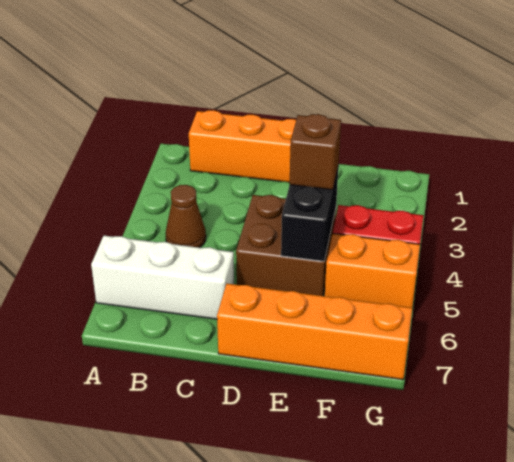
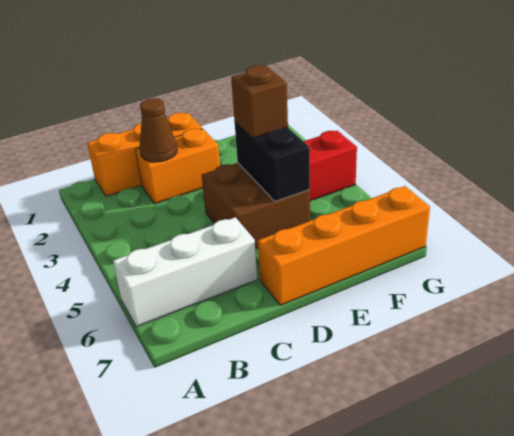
brown cone B4 level 1 -> brown cone C2 level 2
orange brick F5:G5 level 1 -> orange brick C2:D2 level 1

